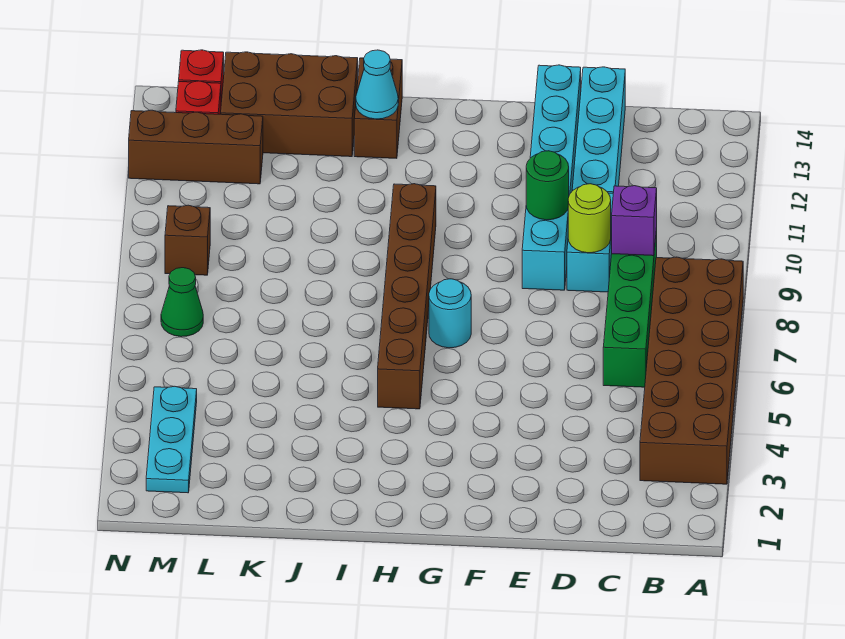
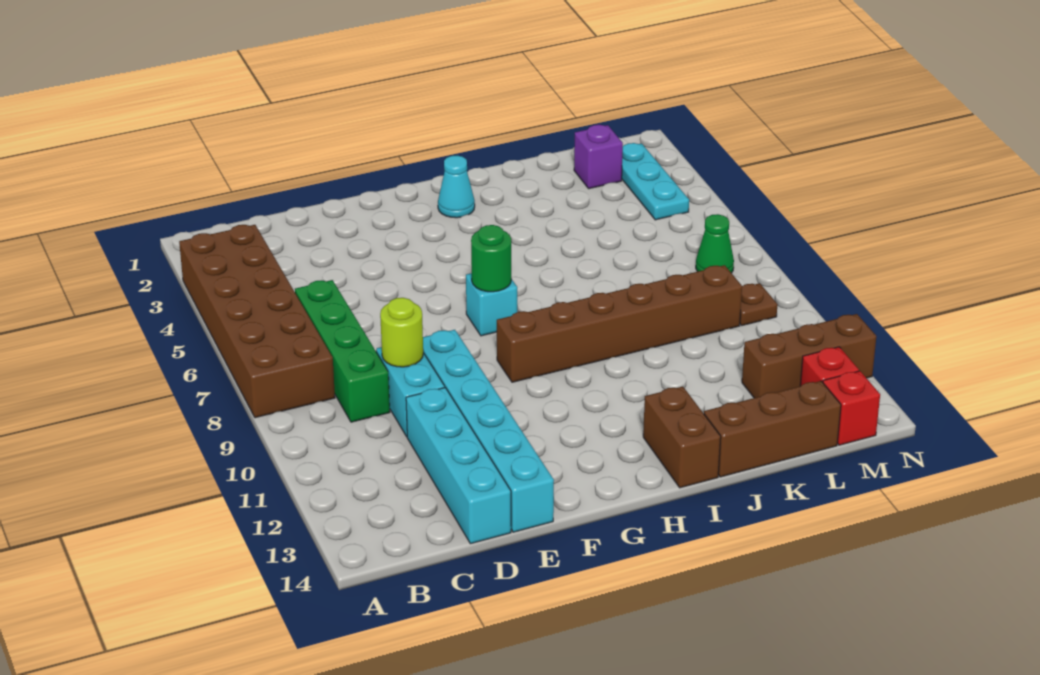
purple brick C9 level 2 -> purple brick L2 level 1
green round brick E10 level 2 -> green round brick G7 level 2
cyan round brick G7 level 1 -> cyan brick G7 level 1
brown brick H5:H10 level 1 -> brown brick G9:L9 level 1
cyan cone I13 level 2 -> cyan cone H2 level 1
brown brick J13:L14 level 1 -> brown brick J14:L14 level 1
brown brick M9 level 1 -> brown plate M9 level 1

